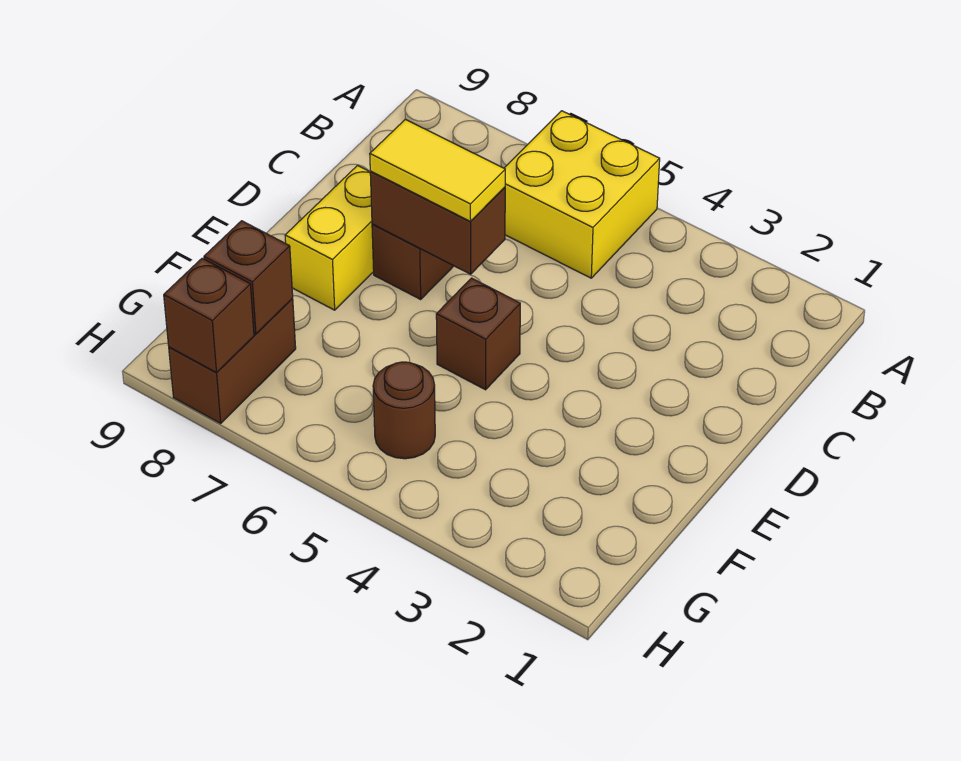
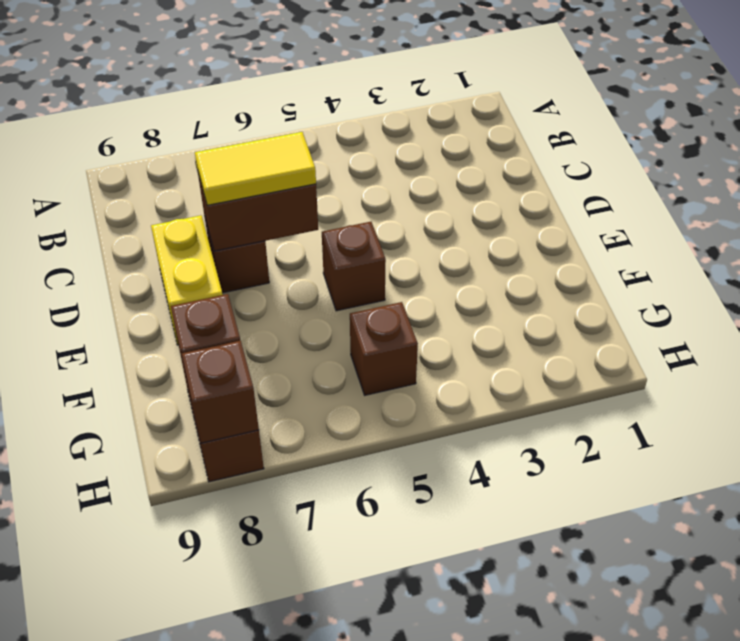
yellow brick A5:B6 level 1 -> none
brown round brick G5 level 1 -> brown brick G5 level 1

